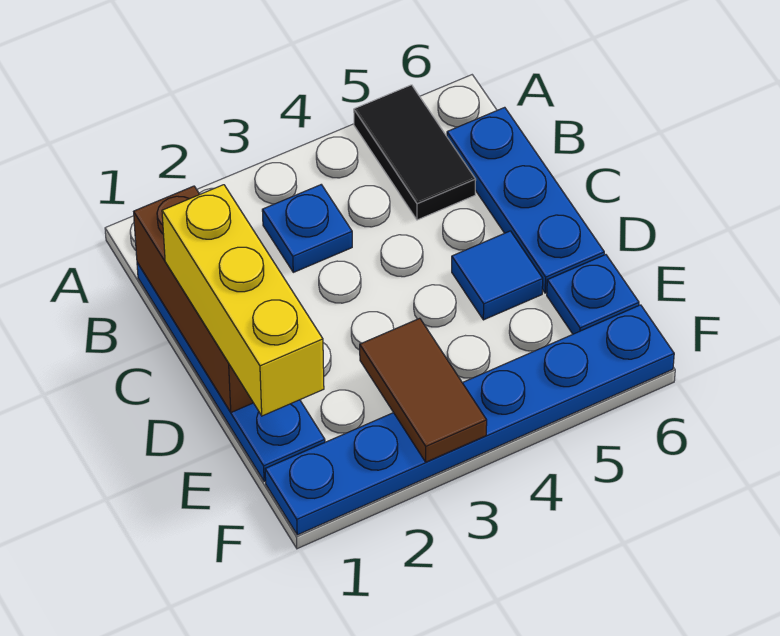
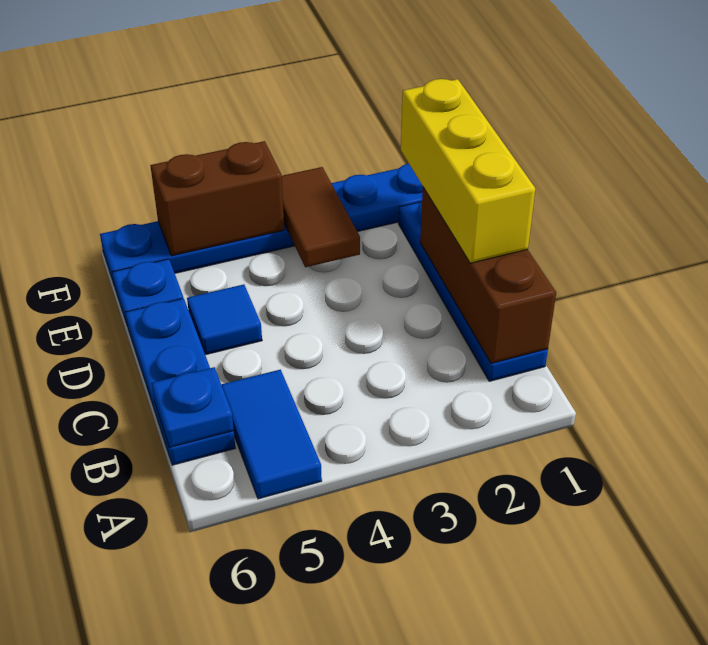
black tile A5:B5 level 1 -> blue tile A5:B5 level 1
blue plate B3 level 1 -> blue plate B6 level 2
none -> brown brick F4:F5 level 2

